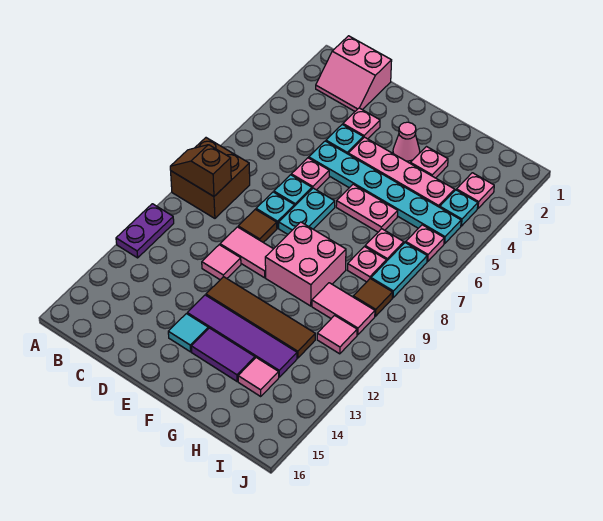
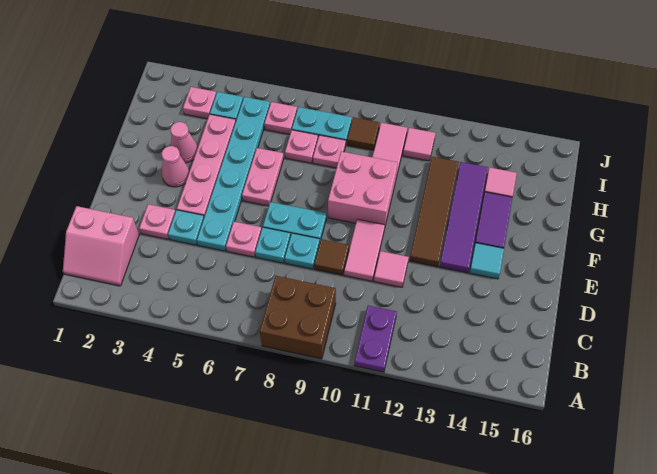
brown slope A9:B9 level 2 top B -> none
purple plate A11:A12 level 1 -> purple plate A11:B11 level 1
pink slope B1:C2 level 1 top 1 -> pink slope B1:C2 level 1 top C
pink plate G3 level 1 -> pink cone G3 level 1

